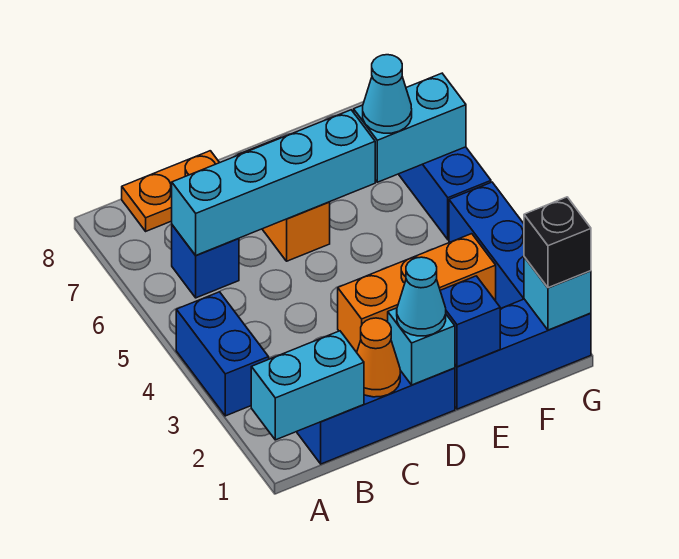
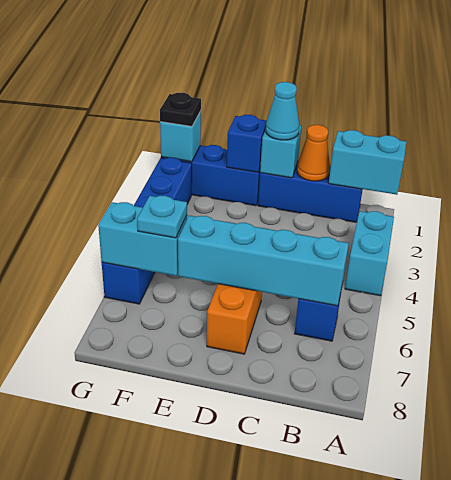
blue brick A3:A4 level 1 -> cyan brick A3:A4 level 1
orange plate B8:C8 level 1 -> none
orange brick D3:F3 level 1 -> none
cyan cone F6 level 3 -> cyan plate F6 level 3
black brick G1 level 3 -> black plate G1 level 3

